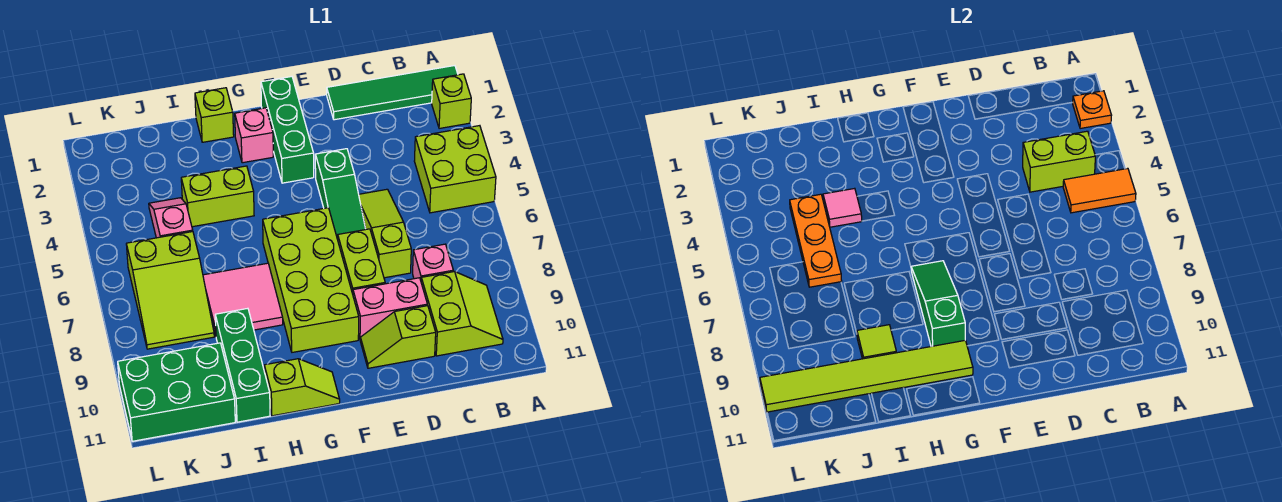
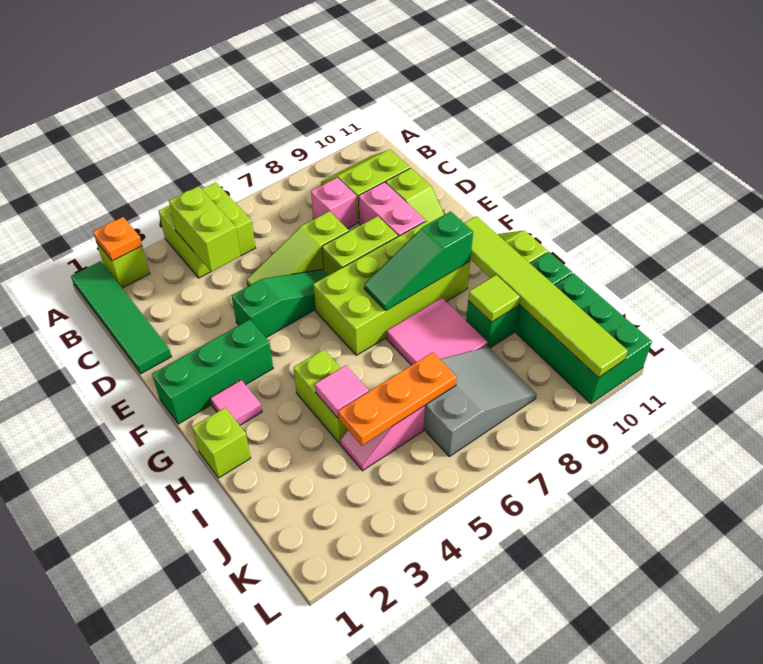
orange tile A5:B5 level 2 -> none
pink brick G2 level 1 -> pink tile G2 level 1
lime slope J6:K8 level 1 top 6 -> grey slope J6:K8 level 1 top 6

